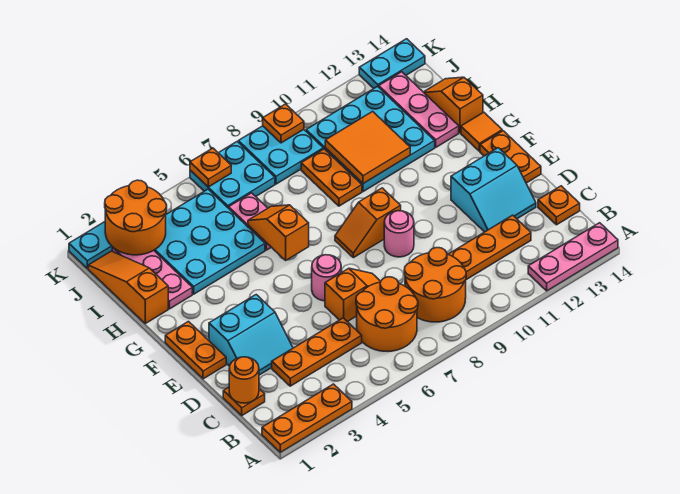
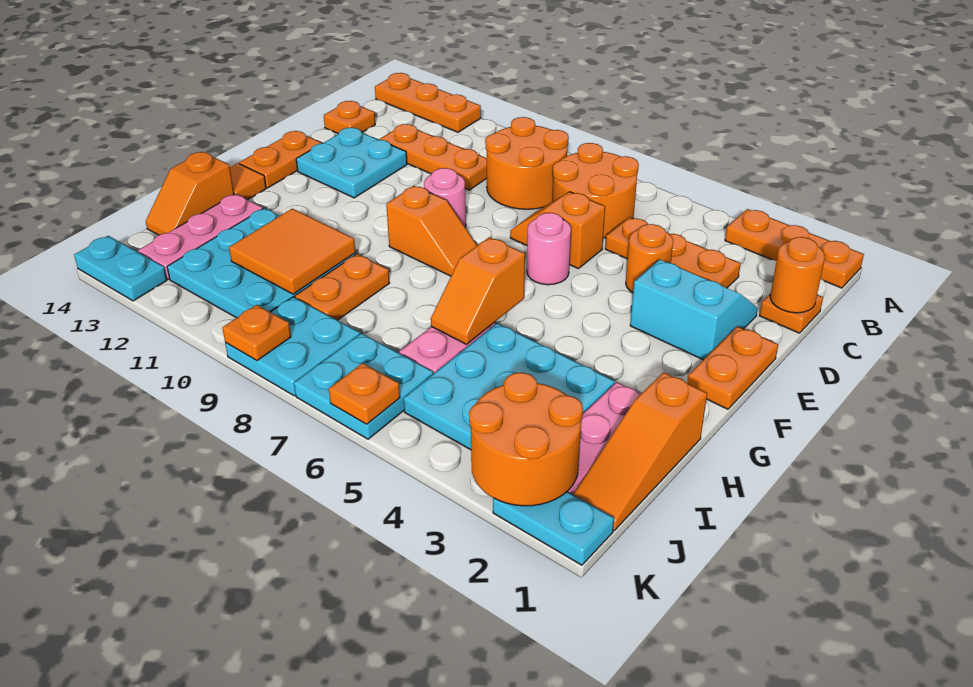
pink plate A12:A14 level 1 -> orange plate A12:A14 level 1
none -> orange round brick D4 level 1
cyan slope D12:E13 level 1 top E -> cyan plate D12:E13 level 1

